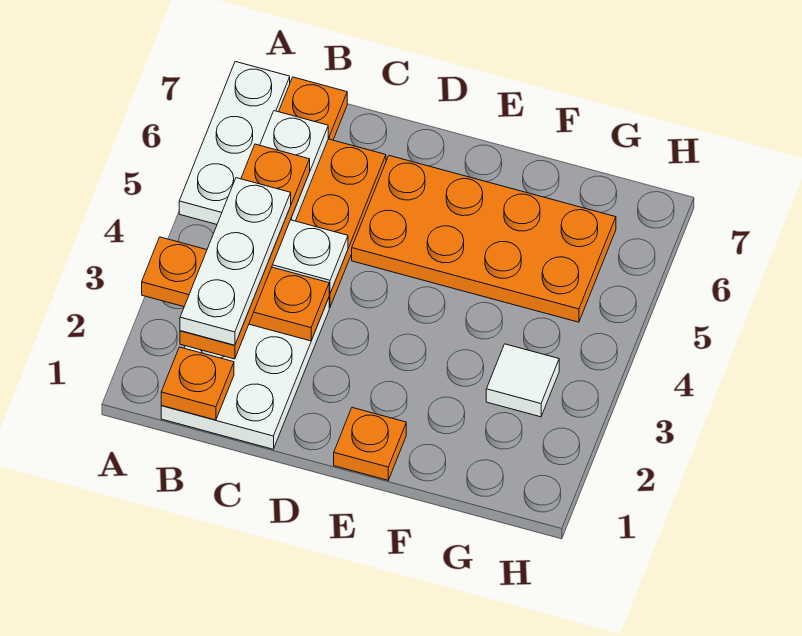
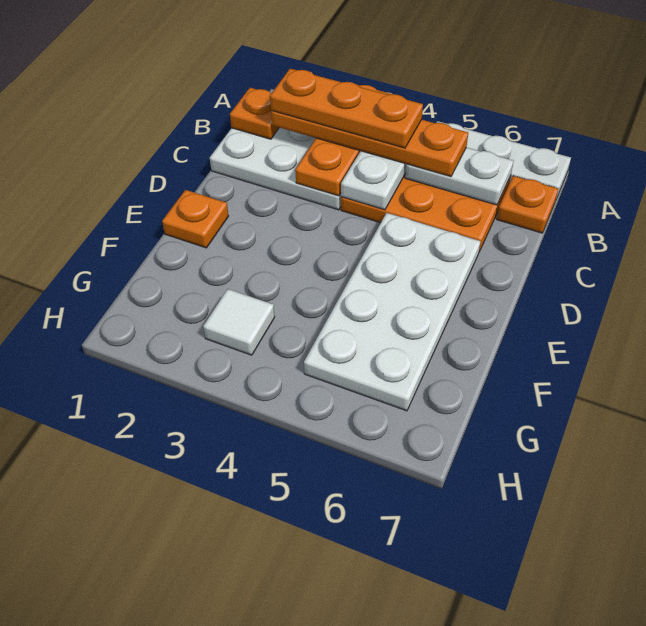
white plate B2:B4 level 4 -> orange plate B2:B4 level 4
orange plate D5:G6 level 1 -> white plate D5:G6 level 1

